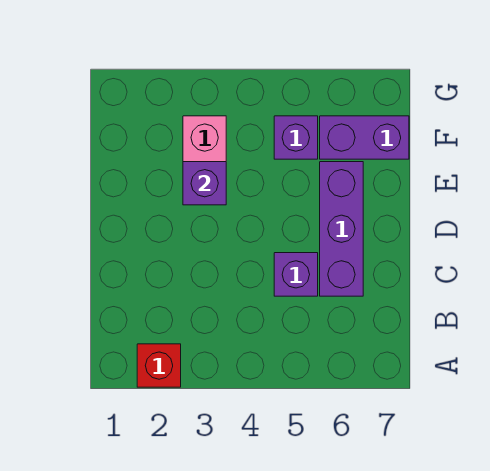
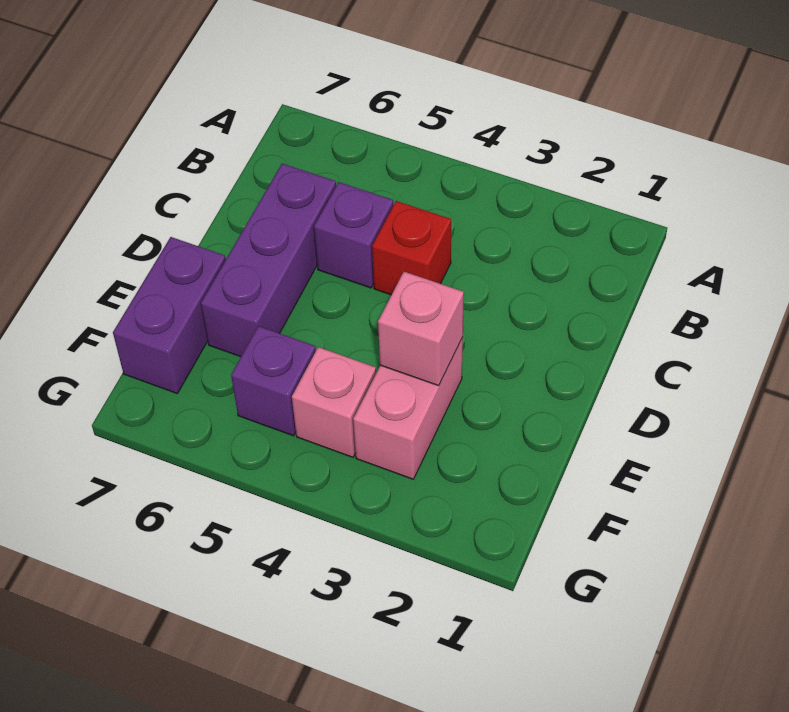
red brick A2 level 1 -> red brick C4 level 1
purple brick E3 level 2 -> pink brick E3 level 2
none -> pink brick F4 level 1
purple brick F6:F7 level 1 -> purple brick E7:F7 level 1

